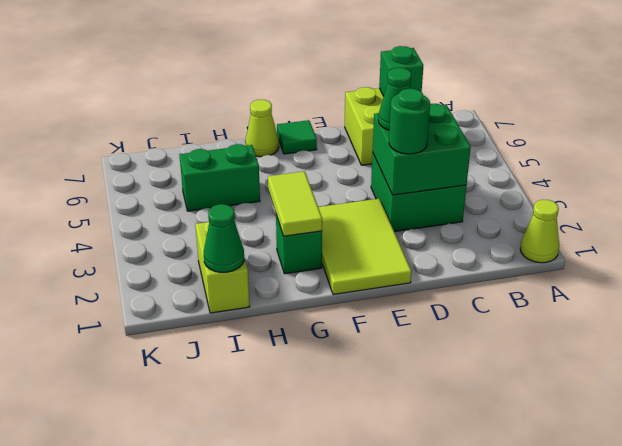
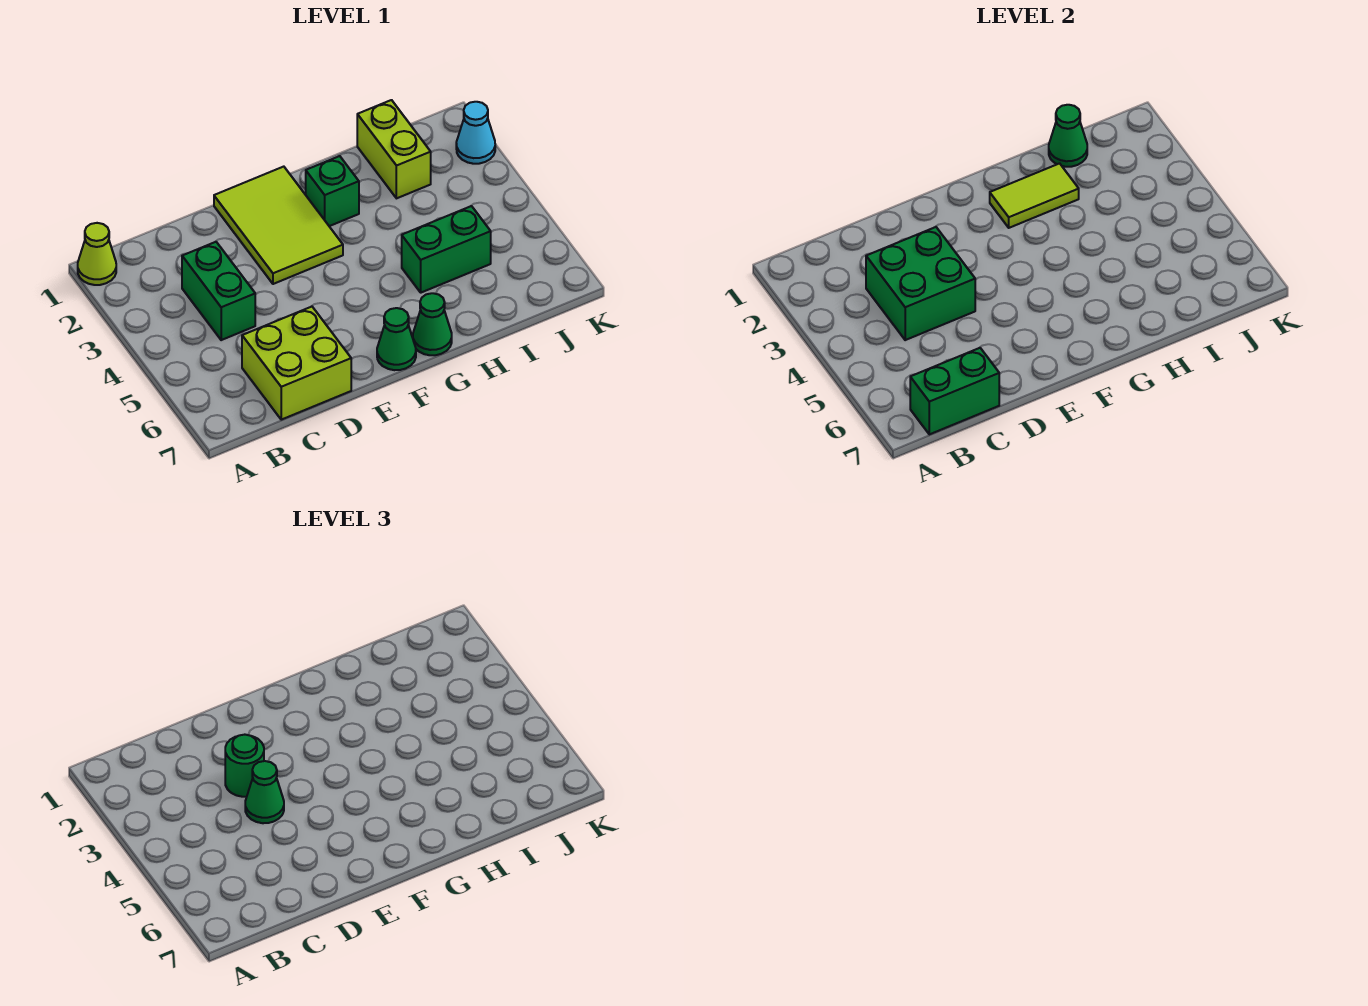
green brick C3:D4 level 1 -> green brick C3:C4 level 1
green brick C7 level 2 -> green brick B7:C7 level 2
green tile F7 level 1 -> green cone F7 level 1
lime tile G2:G3 level 2 -> lime tile G2:H2 level 2
lime cone G7 level 1 -> green cone G7 level 1
none -> cyan cone K2 level 1

